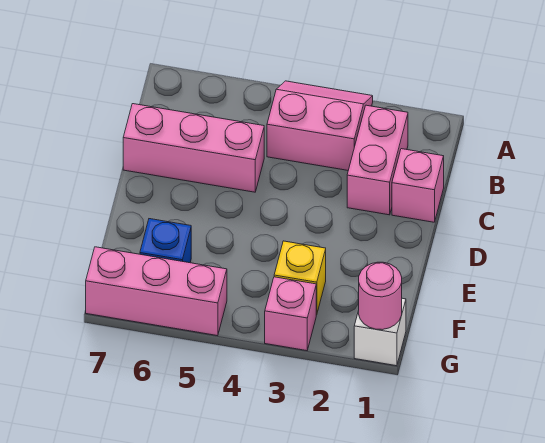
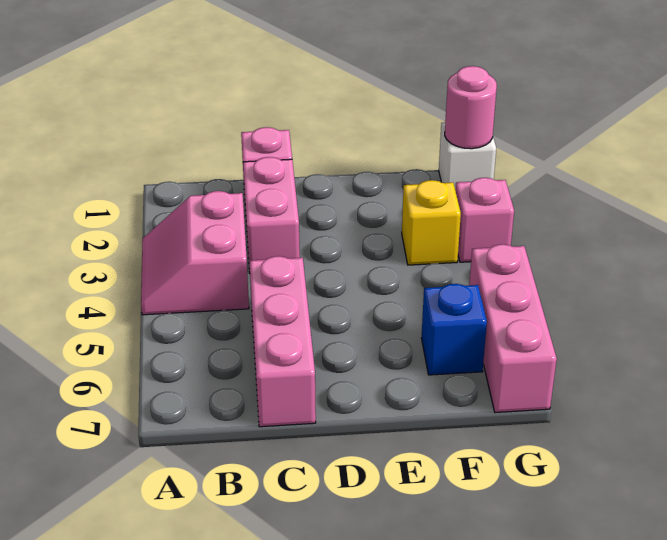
pink brick B2:C2 level 1 -> pink brick C2:C3 level 1

